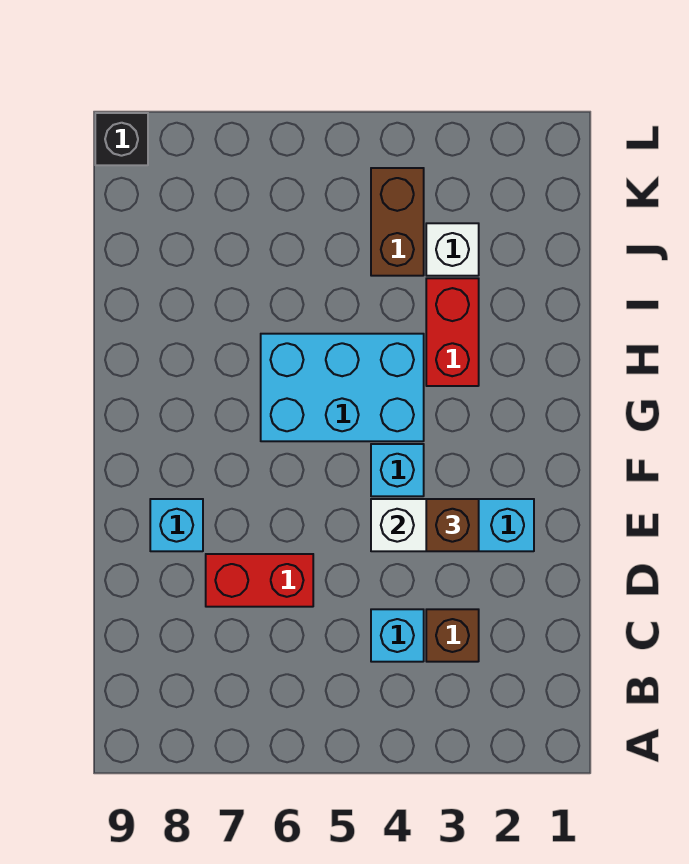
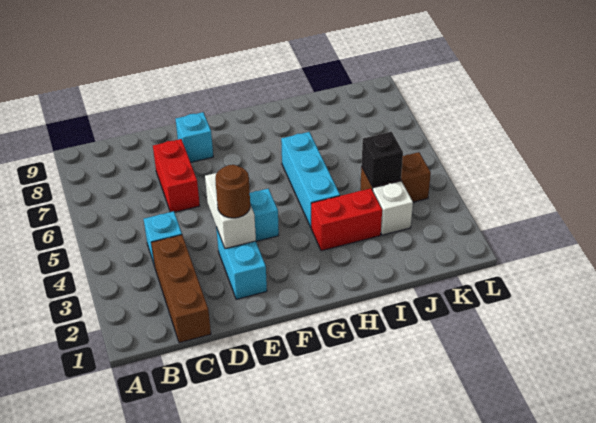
brown brick C3 level 1 -> brown brick C1:C3 level 1
brown brick E3 level 3 -> brown round brick E3 level 3
cyan brick G4:H6 level 1 -> cyan brick H4:H6 level 1
black brick L9 level 1 -> black brick J4 level 2

